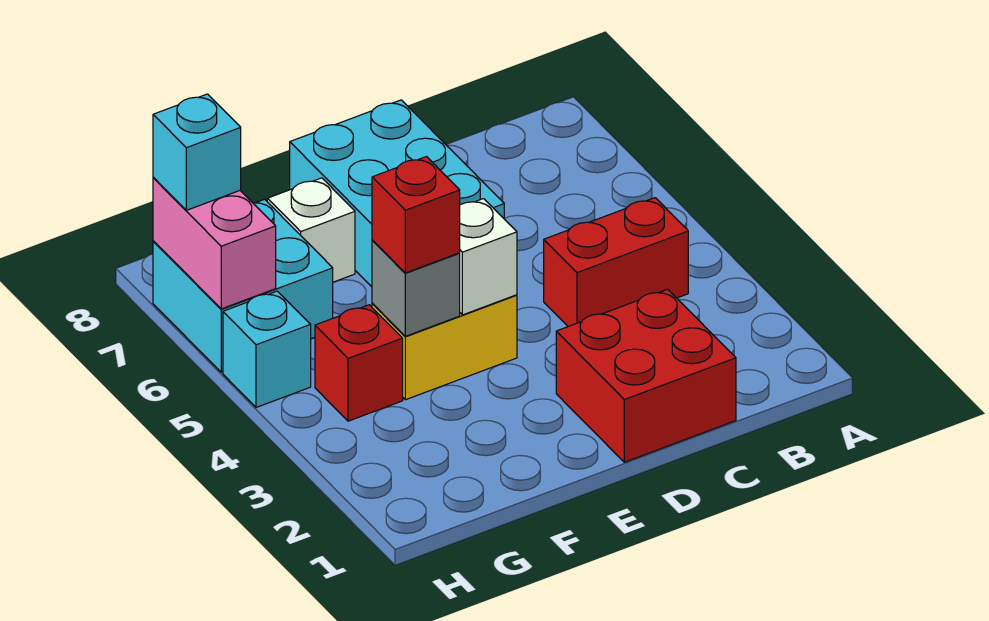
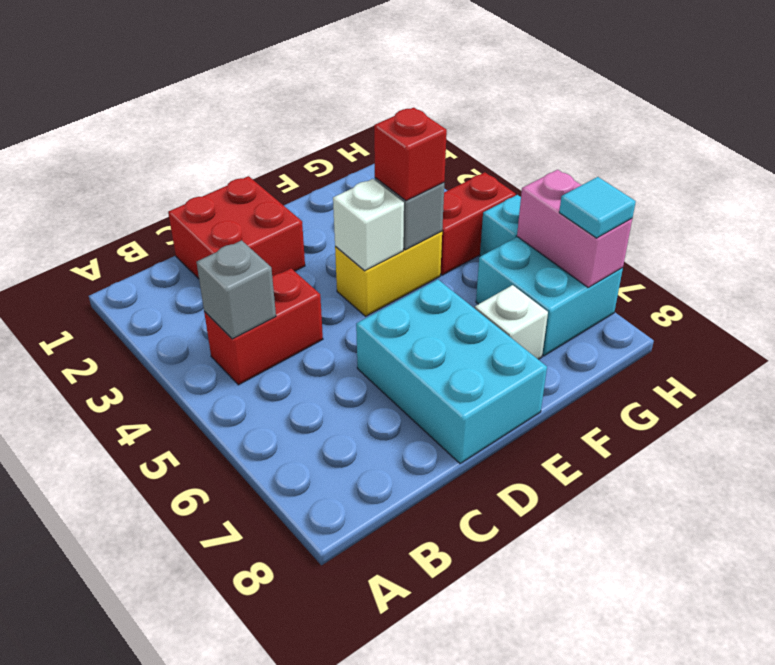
none -> grey brick B4 level 2
red brick G4 level 1 -> red brick G4:H4 level 1
cyan brick H7 level 3 -> cyan tile H7 level 3

